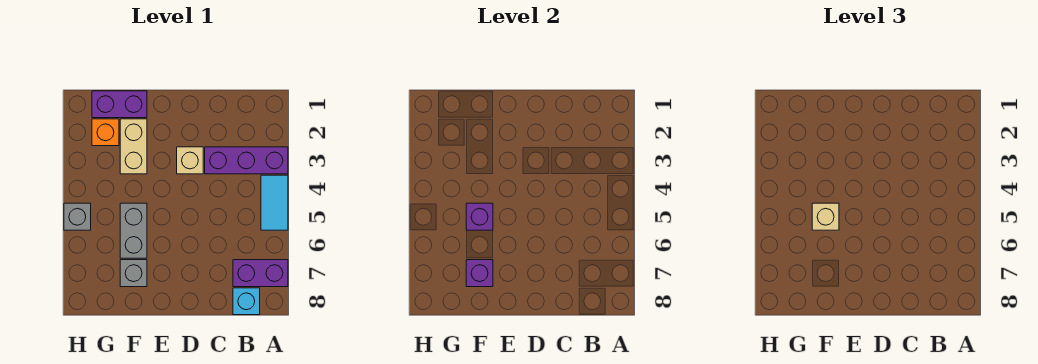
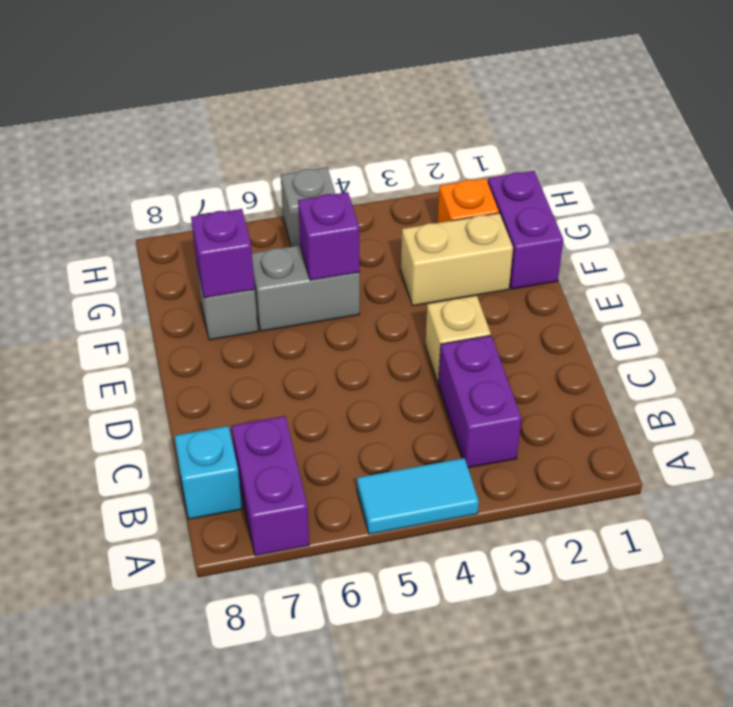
purple brick A3:C3 level 1 -> purple brick B3:C3 level 1
tan brick F5 level 3 -> none

